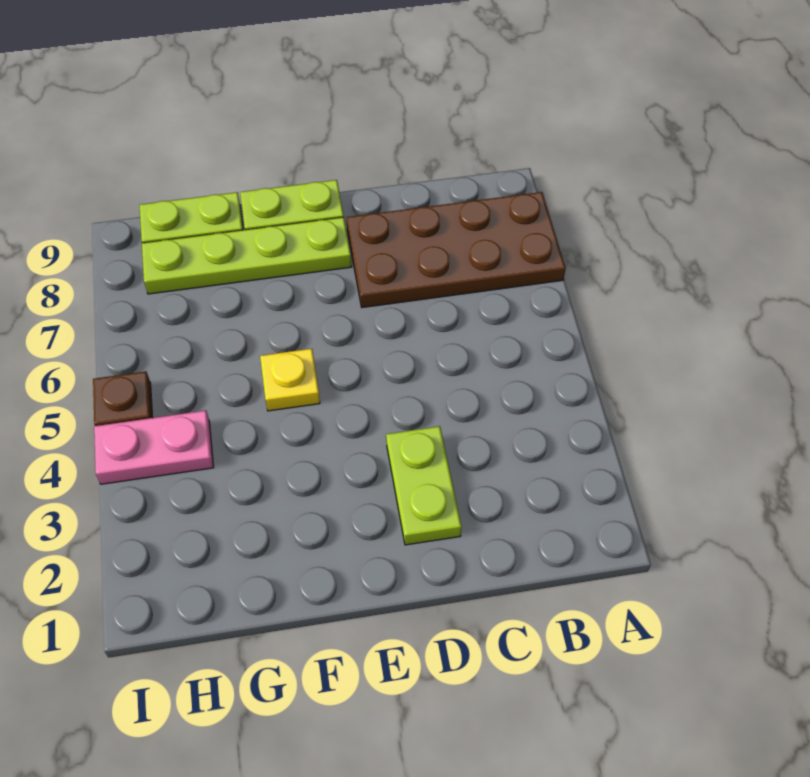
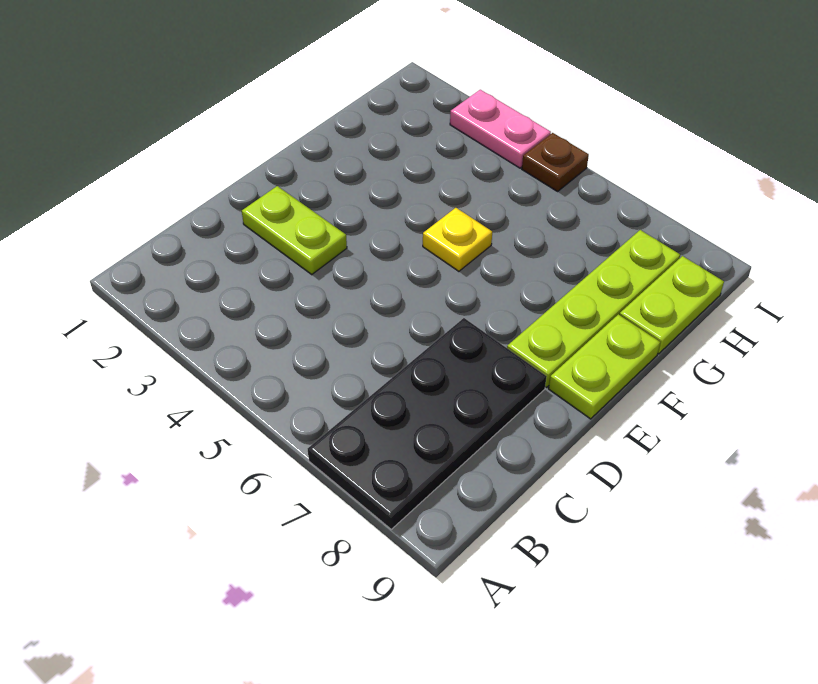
brown plate A7:D8 level 1 -> black plate A7:D8 level 1
pink plate H4:I4 level 1 -> pink plate I3:I4 level 1

